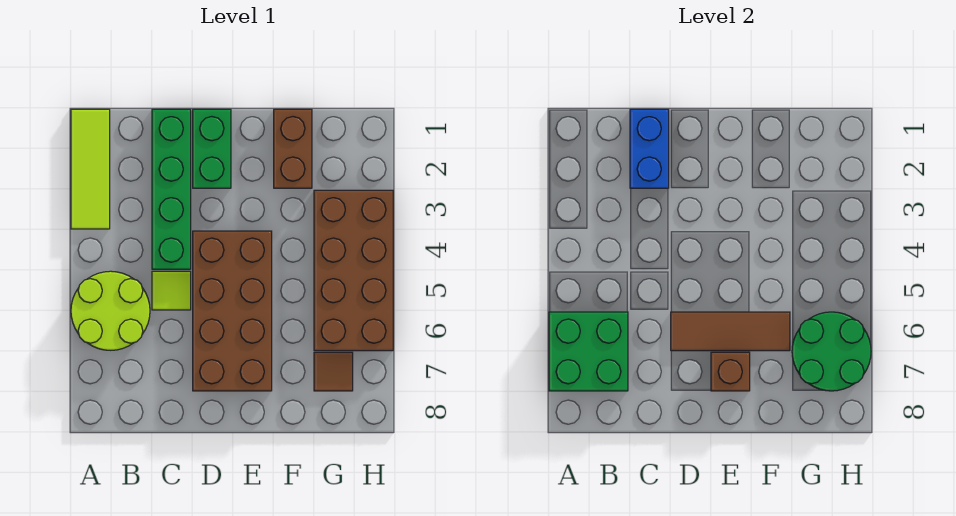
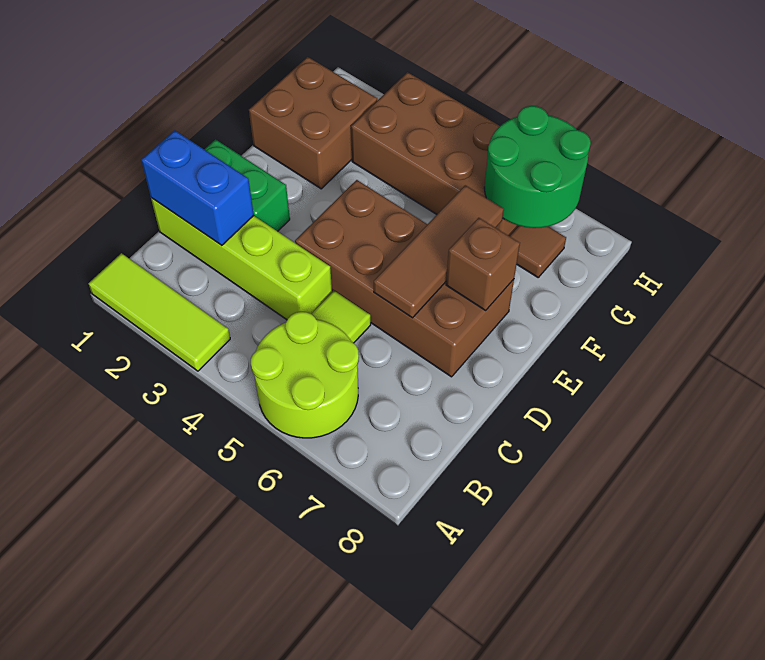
green brick A6:B7 level 2 -> none
green brick C1:C4 level 1 -> lime brick C1:C4 level 1
brown brick F1:F2 level 1 -> brown brick F1:G2 level 1

